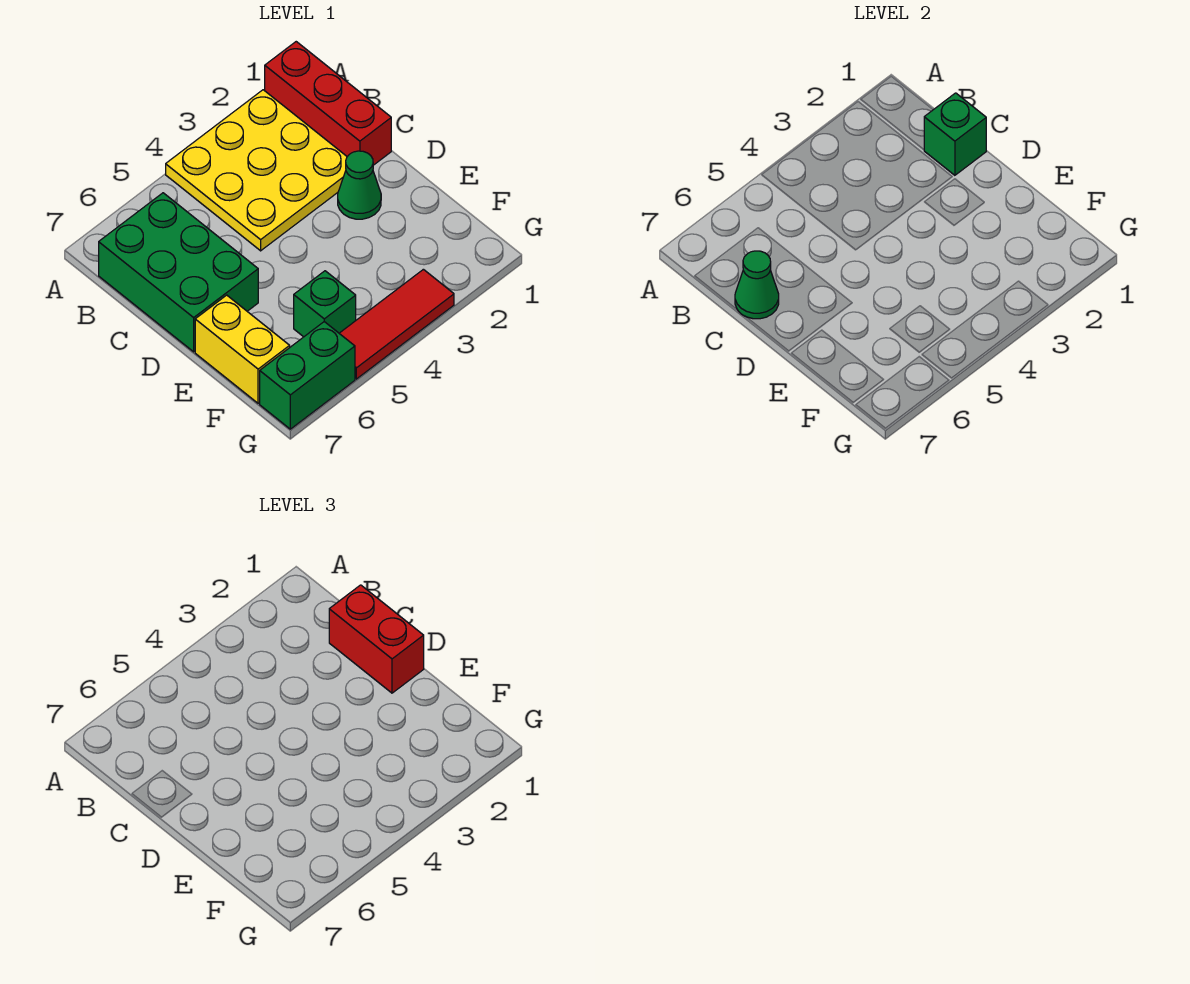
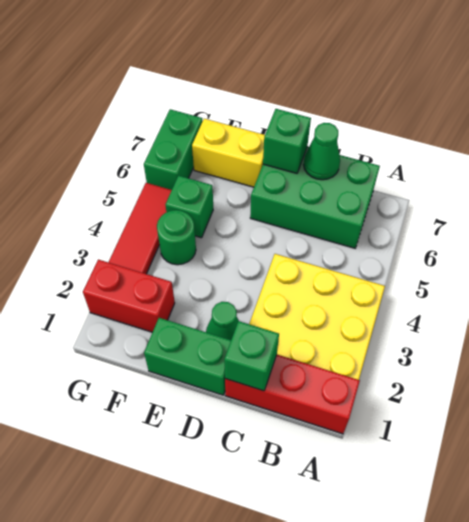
red brick C1:D1 level 3 -> red brick F2:G2 level 1
none -> green brick D1:E1 level 1
none -> green brick D7 level 2
none -> green round brick F4 level 1

